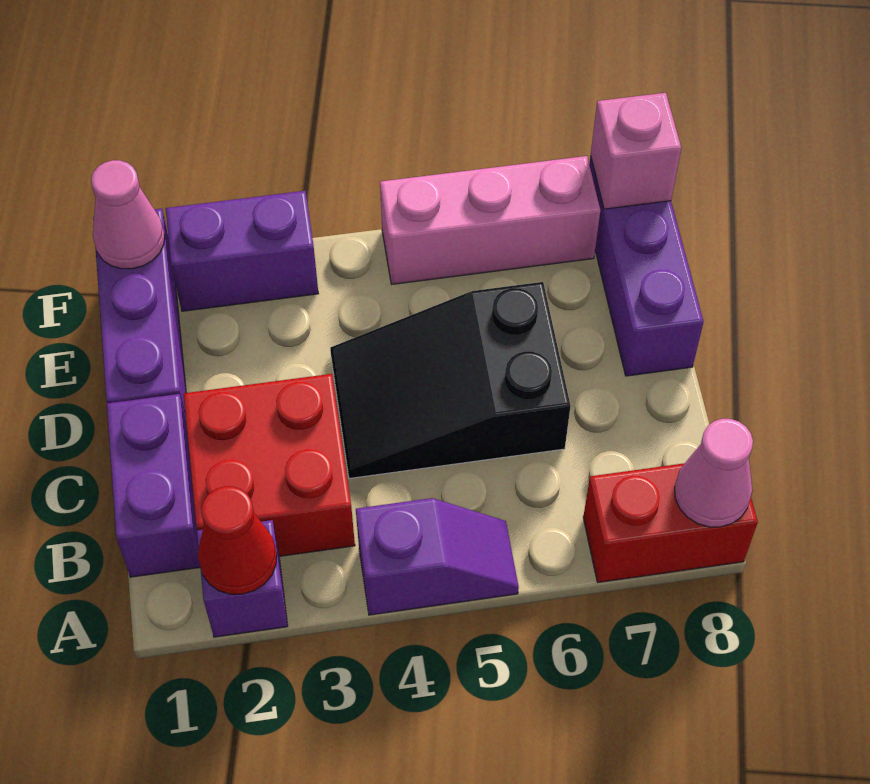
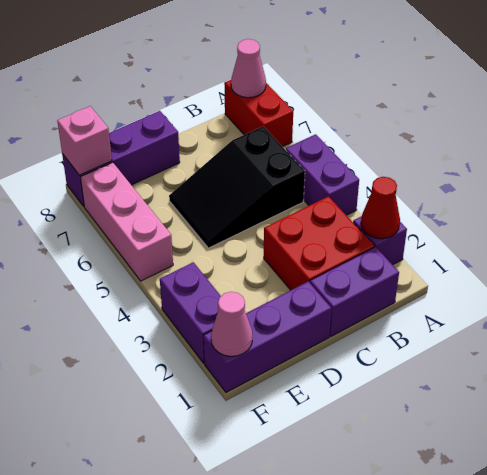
purple slope A4:A5 level 1 top 4 -> purple brick A4:A5 level 1
black slope C4:D6 level 1 top 6 -> black slope B5:D6 level 1 top B

